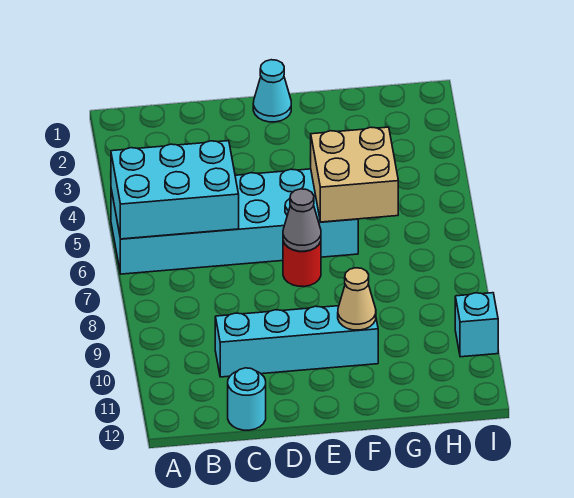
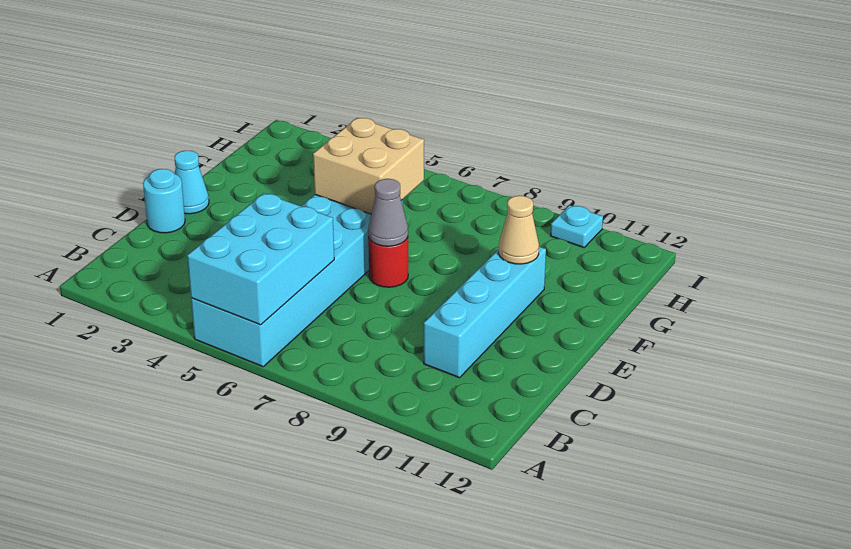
cyan round brick C12 level 1 -> cyan round brick D1 level 1
cyan brick I10 level 1 -> cyan plate I10 level 1

